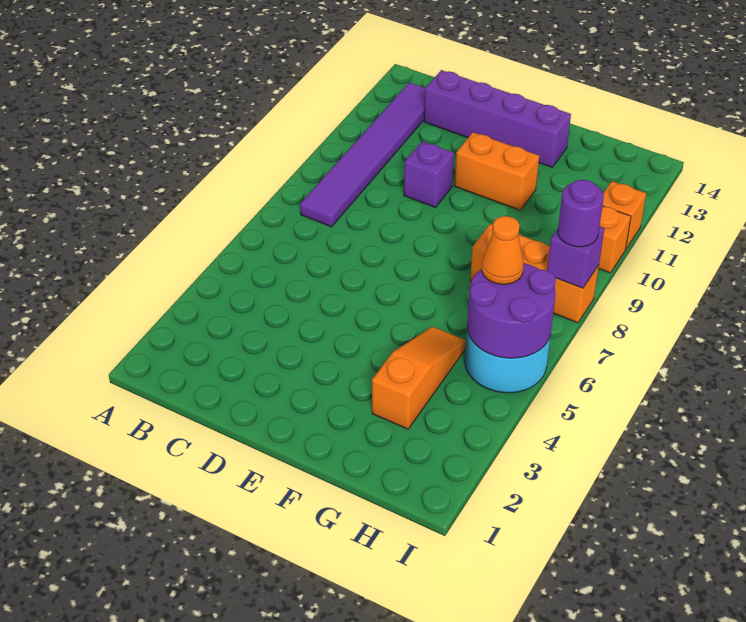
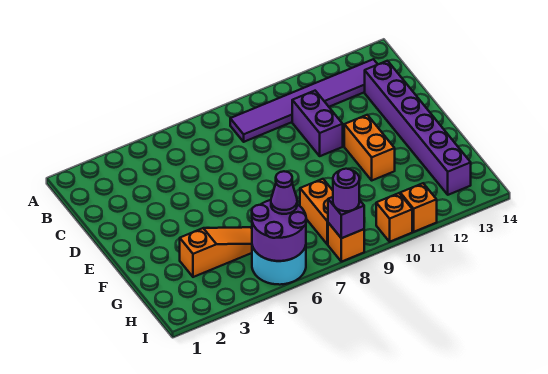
purple brick C13:F13 level 1 -> purple brick C13:H13 level 1
purple brick D10 level 1 -> purple brick C10:D10 level 1
orange cone H6 level 3 -> purple cone H6 level 3

